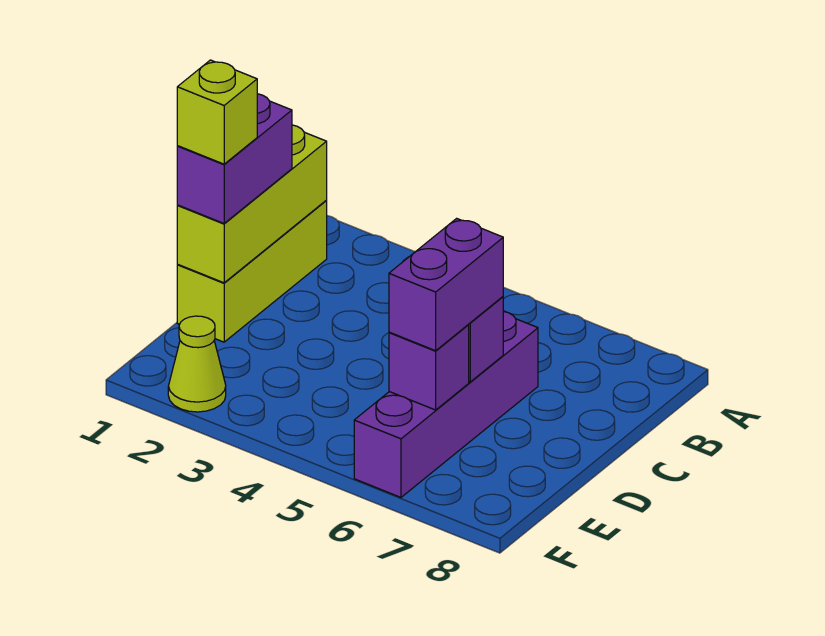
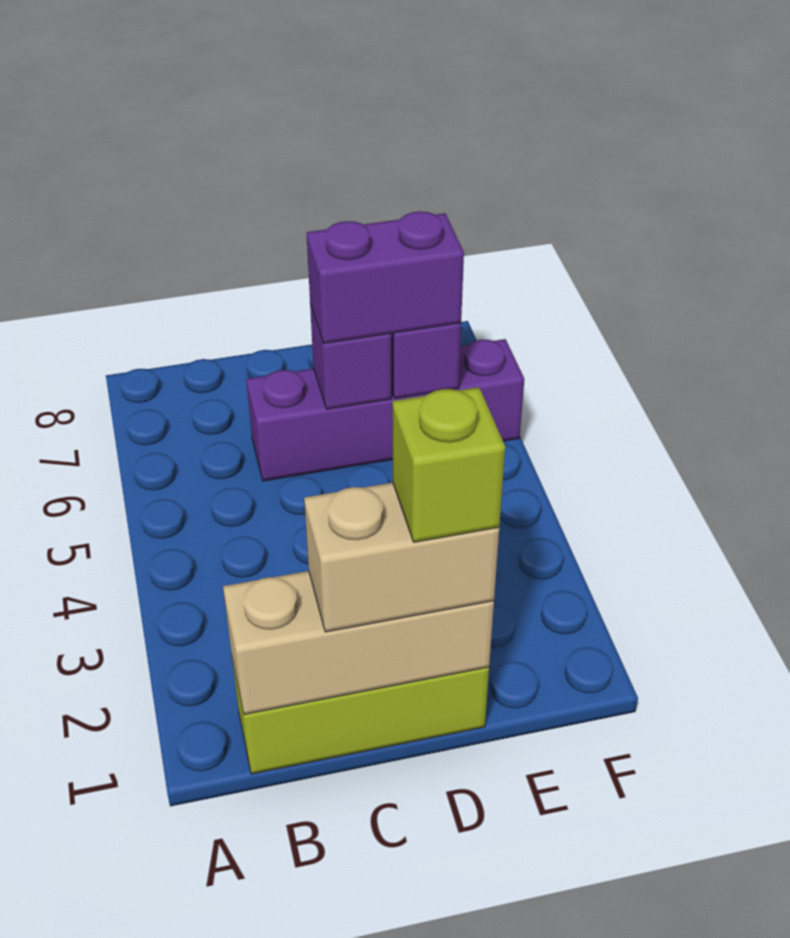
lime brick B1:D1 level 2 -> tan brick B1:D1 level 2
purple brick C1:D1 level 3 -> tan brick C1:D1 level 3
lime cone F2 level 1 -> none

